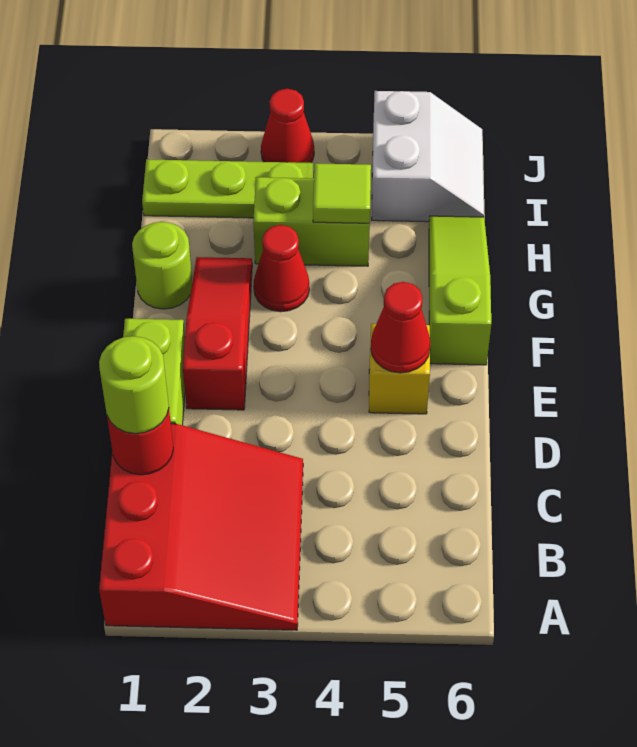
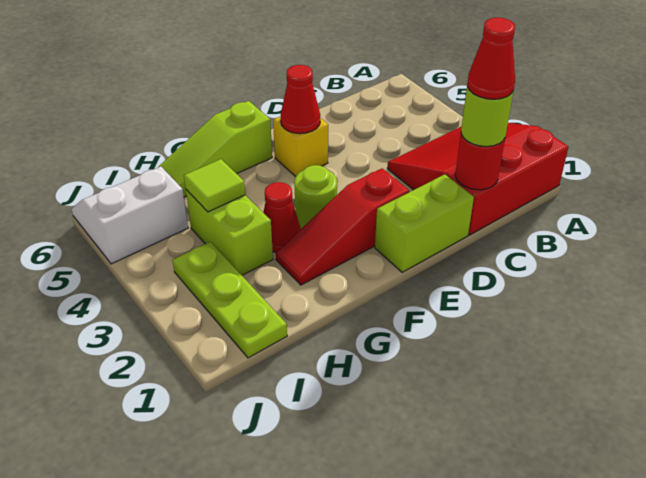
lime round brick G1 level 1 -> lime round brick F3 level 1
red cone J3 level 1 -> red cone C1 level 4

